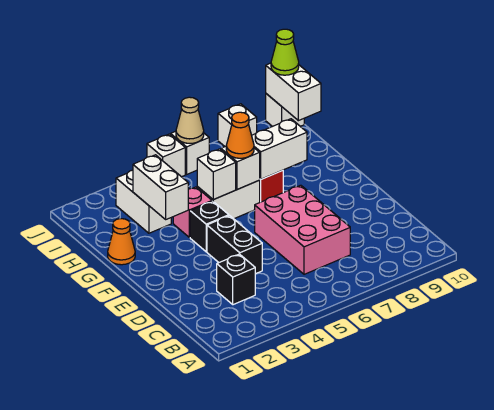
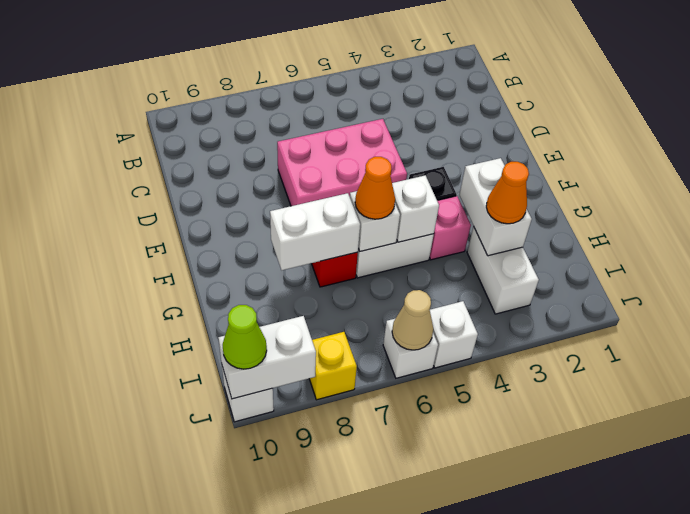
black brick C3 level 1 -> none
pink brick C6:E7 level 1 -> pink brick D5:E7 level 1
black brick D4:E4 level 1 -> none
orange cone G1 level 1 -> orange cone H3 level 3
white brick I10:J10 level 2 -> white brick J9:J10 level 2
white brick J8 level 1 -> yellow brick J8 level 1

